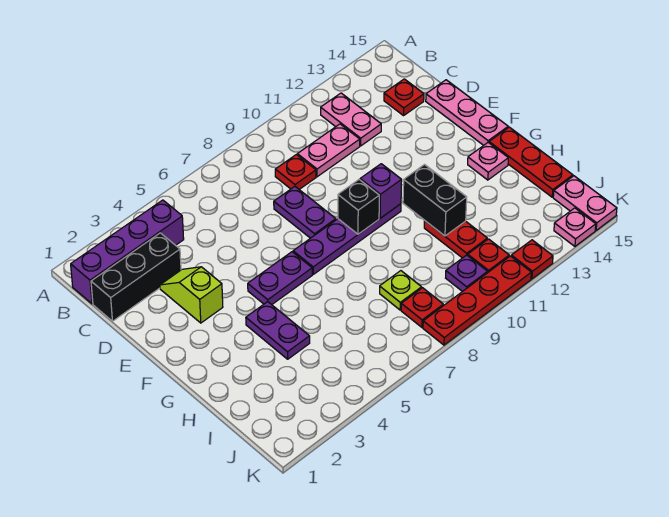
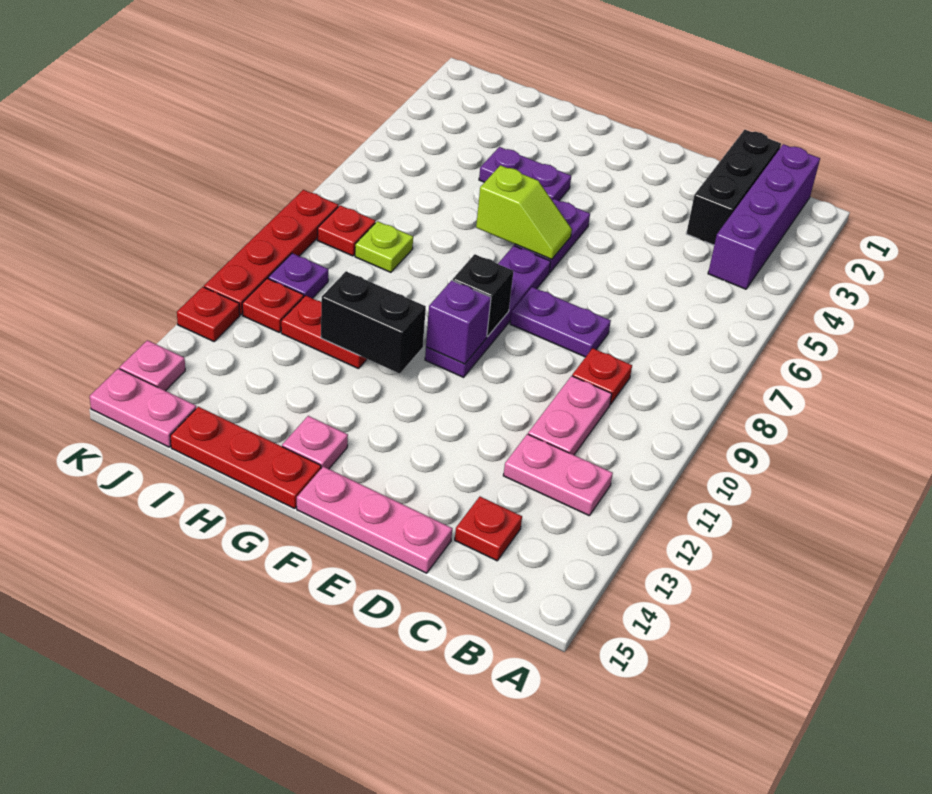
lime slope D3:E3 level 1 top E -> lime slope F6:G6 level 2 top G

